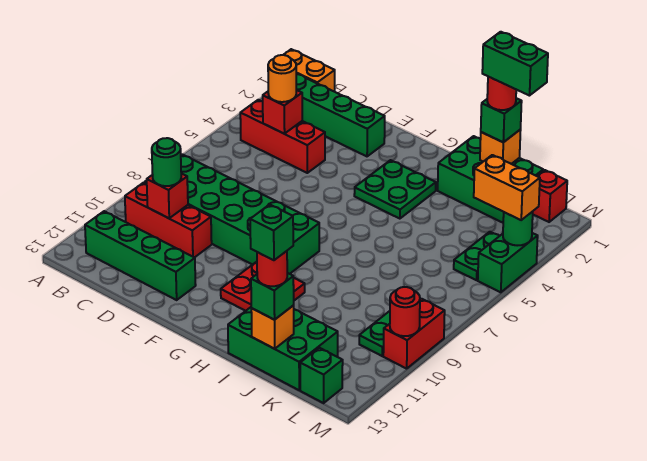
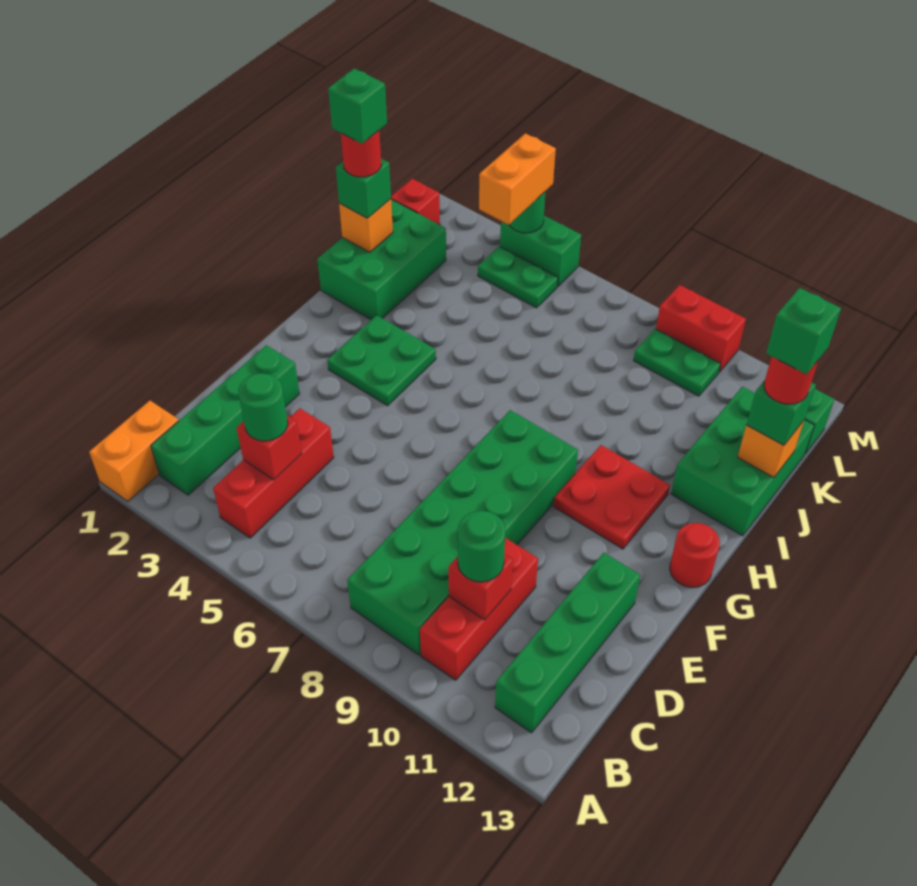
orange round brick C4 level 3 -> green round brick C4 level 3
green brick J1:K1 level 5 -> green brick J1 level 5
red round brick M10 level 2 -> red round brick G13 level 1

